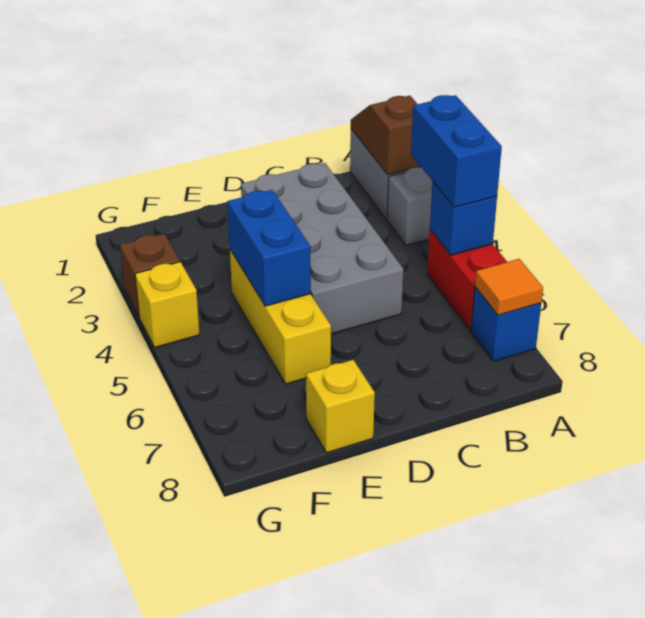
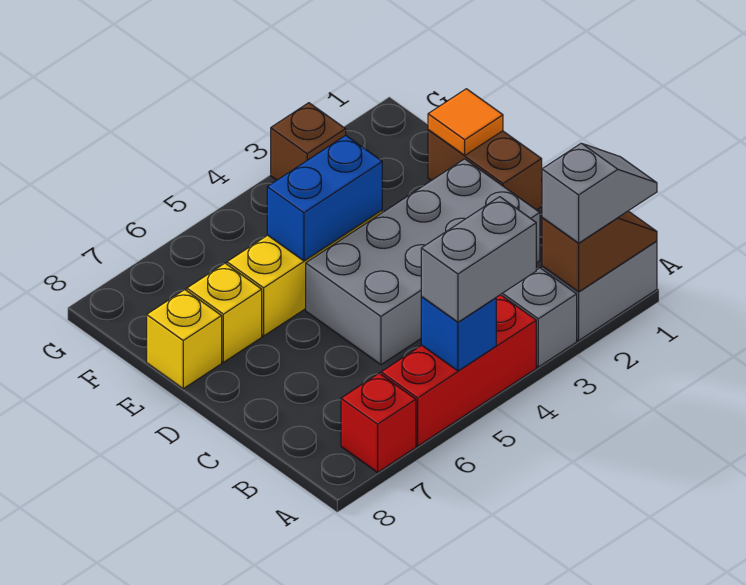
none -> grey slope A1:A2 level 3 top 2
blue brick A4:A5 level 3 -> grey brick A4:A5 level 3
red brick A5:A6 level 1 -> red brick A4:A6 level 1
blue brick A7 level 1 -> red brick A7 level 1
orange tile A7 level 2 -> orange tile E1 level 2
none -> brown brick D1:E1 level 1
yellow brick G4 level 1 -> yellow brick E7 level 1

